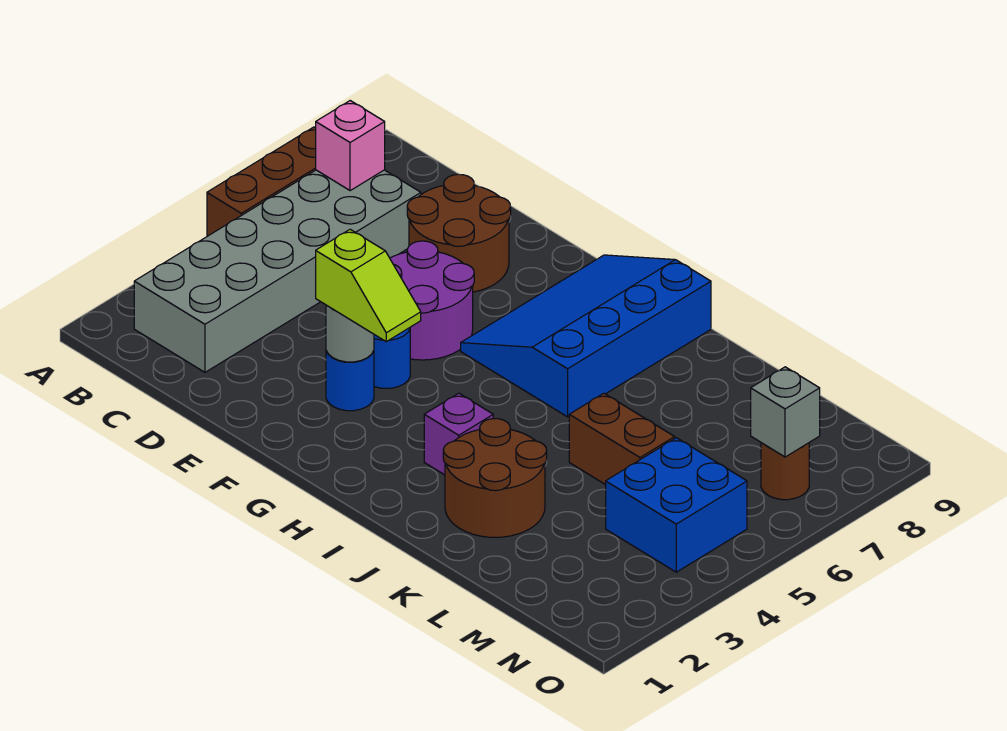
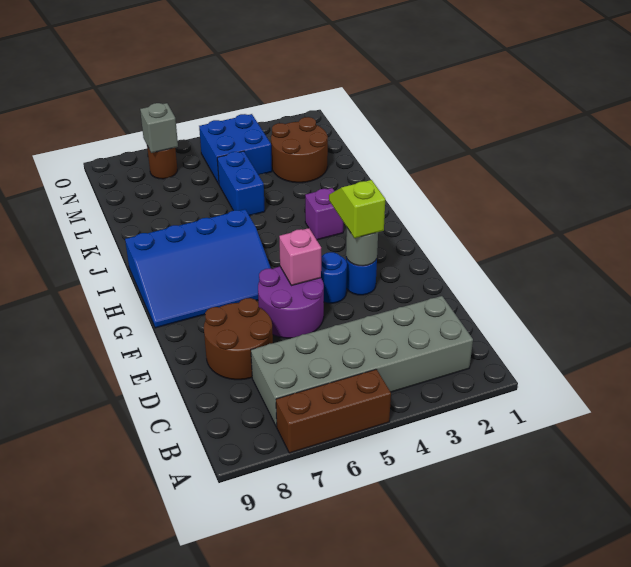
pink brick B7 level 2 -> pink brick F5 level 2
brown round brick J2:K3 level 1 -> brown round brick L2:M3 level 1
brown brick K5:L5 level 1 -> blue brick K5:L5 level 1

